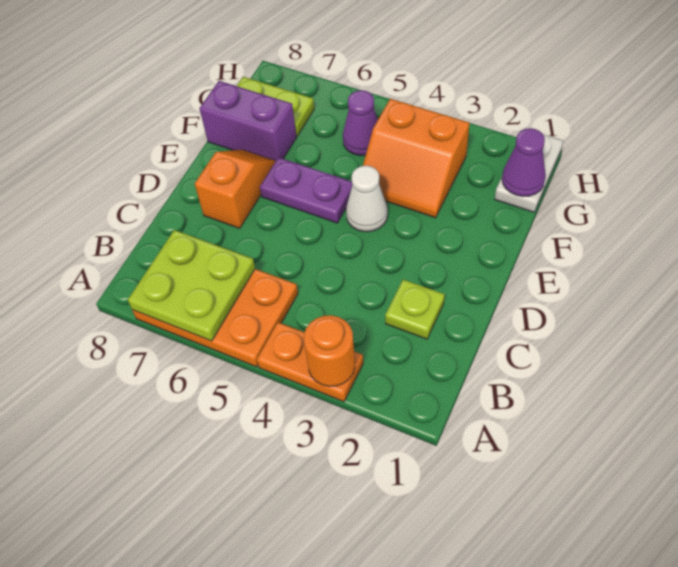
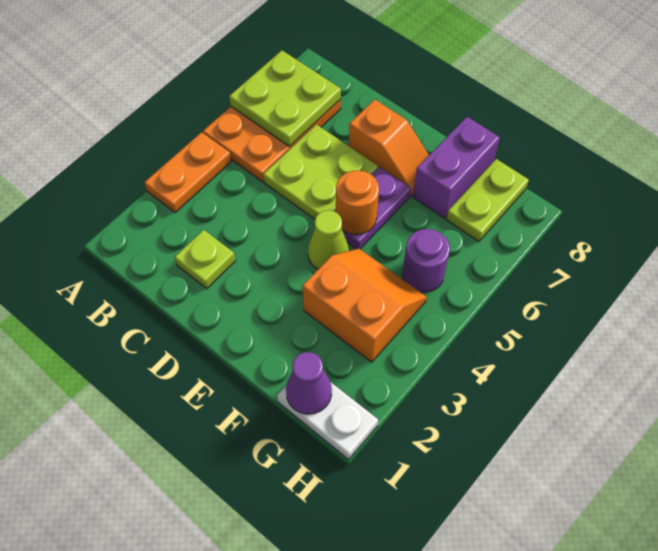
orange round brick A3 level 2 -> orange round brick E5 level 2
none -> lime plate C5:D6 level 1
white cone E4 level 1 -> lime cone E4 level 1
orange slope F3:G4 level 1 top G -> orange slope F3:G4 level 1 top 3
purple cone G5 level 1 -> purple round brick G5 level 1

